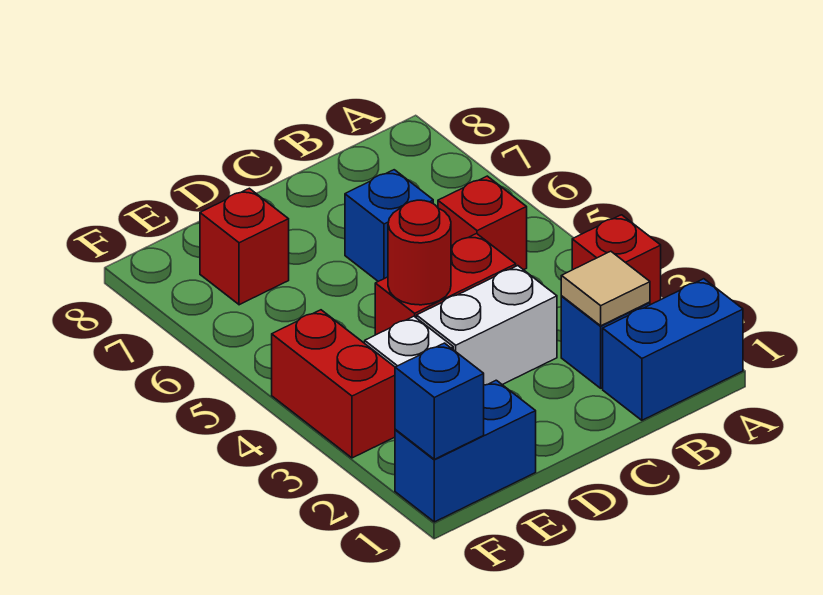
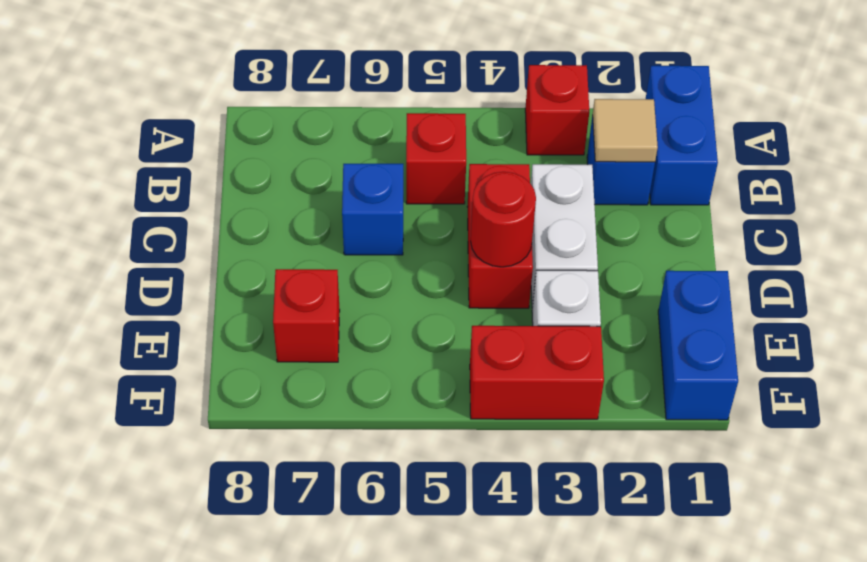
blue brick F1 level 2 -> none

